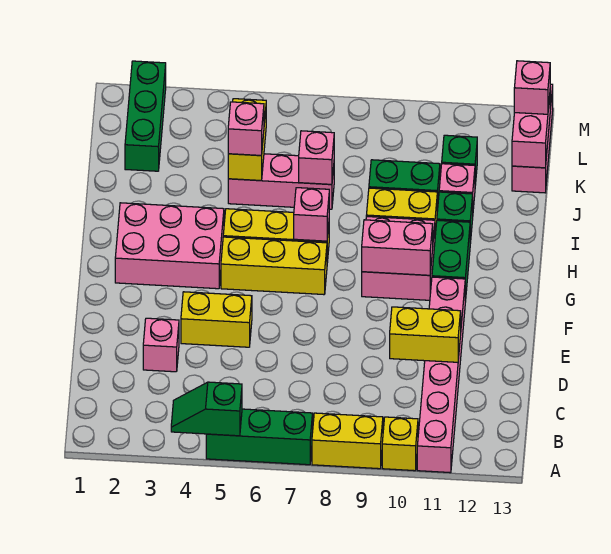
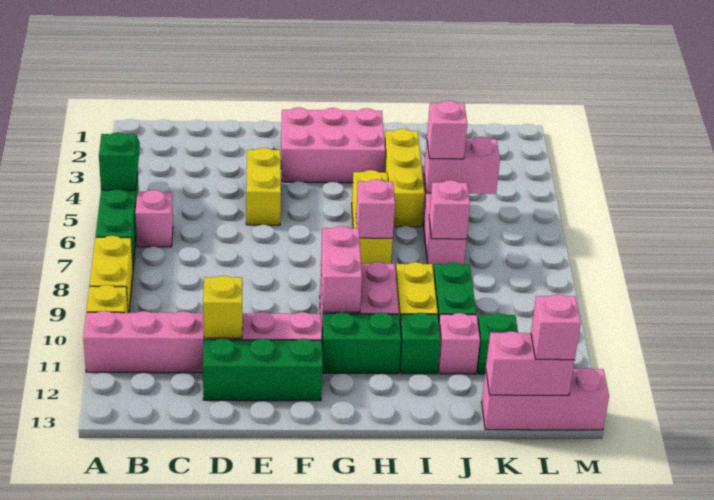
pink brick D3 level 1 -> pink brick B6 level 1
yellow brick D10:D11 level 2 -> yellow brick D11 level 2
pink brick G2:H4 level 1 -> pink brick F2:H3 level 1
yellow brick G5:G7 level 1 -> yellow brick I3:I5 level 1
yellow brick J5:K5 level 2 -> pink brick J5:K5 level 2
green brick K2:M2 level 1 -> green brick D12:F12 level 1

